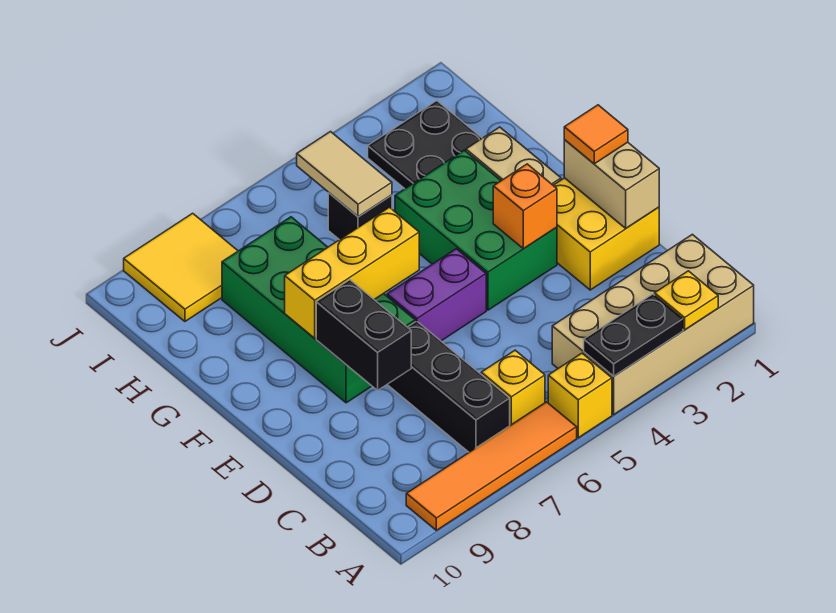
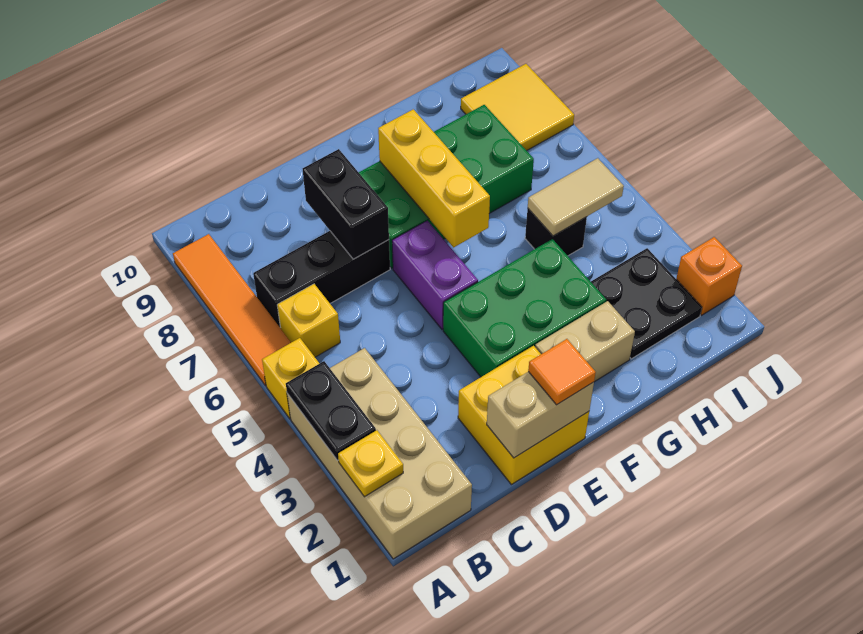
black brick D8:E8 level 2 -> black brick D7:D8 level 2
orange brick E3 level 2 -> orange brick J2 level 1

